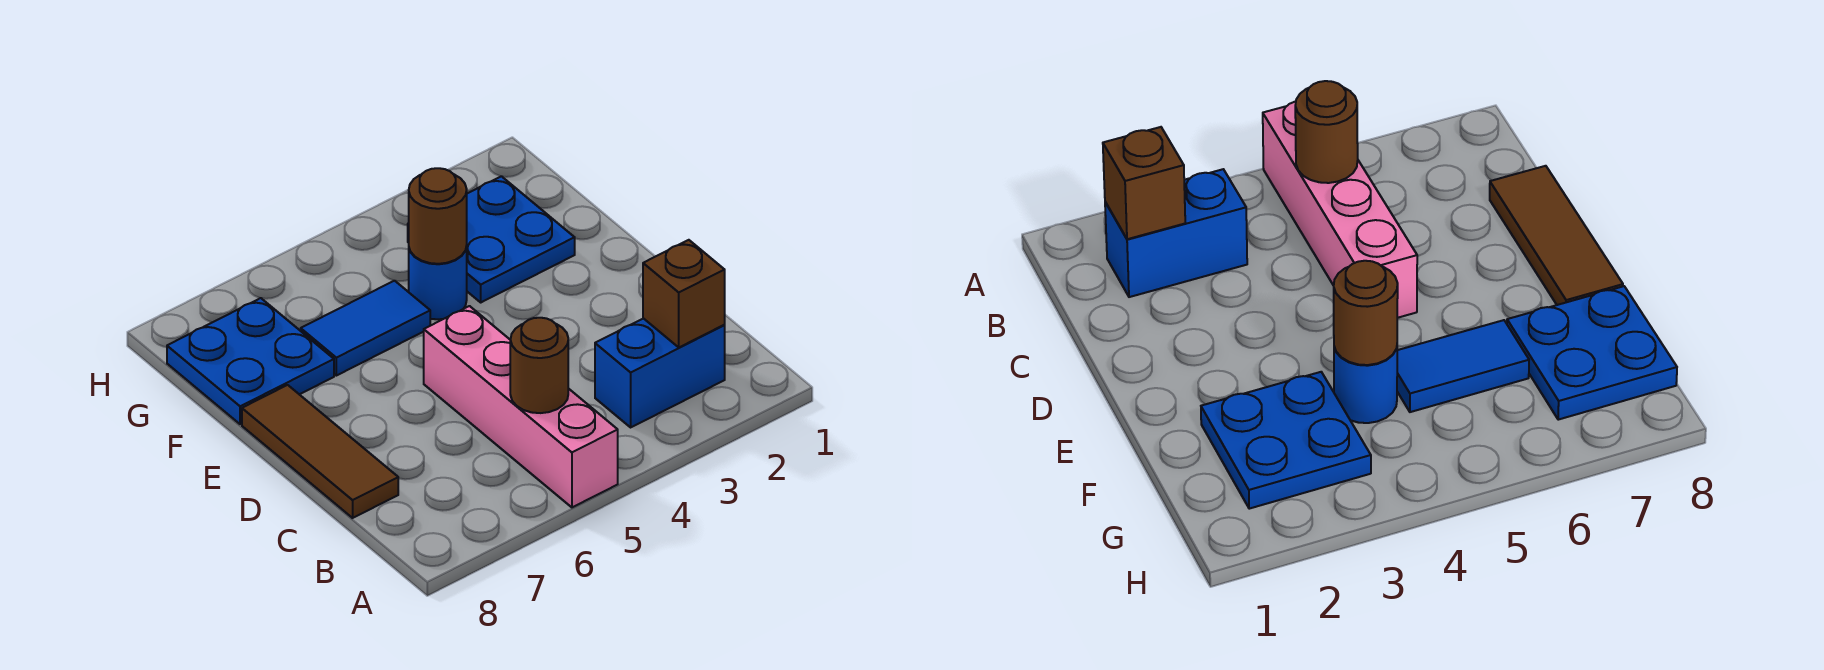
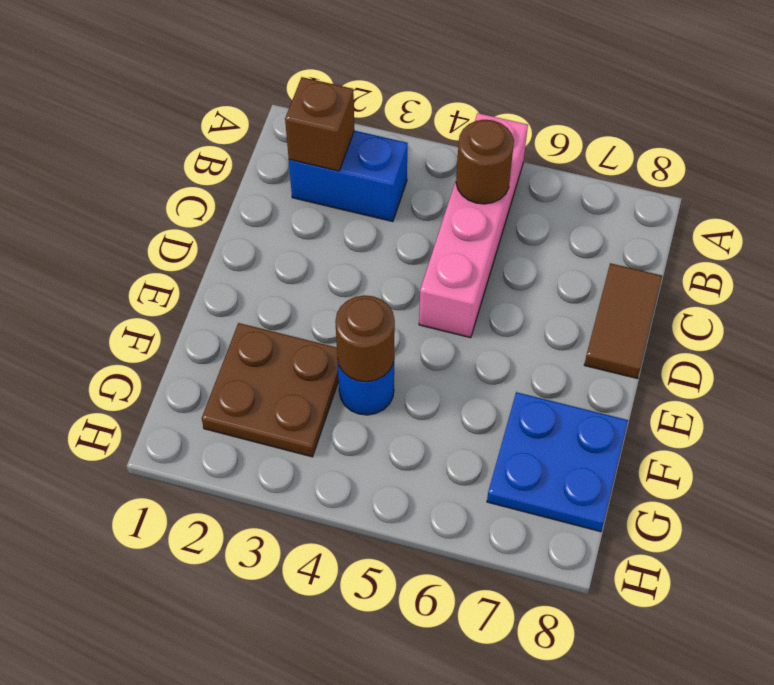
brown tile C8:E8 level 1 -> brown tile C8:D8 level 1
blue plate F2:G3 level 1 -> brown plate F2:G3 level 1
blue tile F5:F6 level 1 -> none

